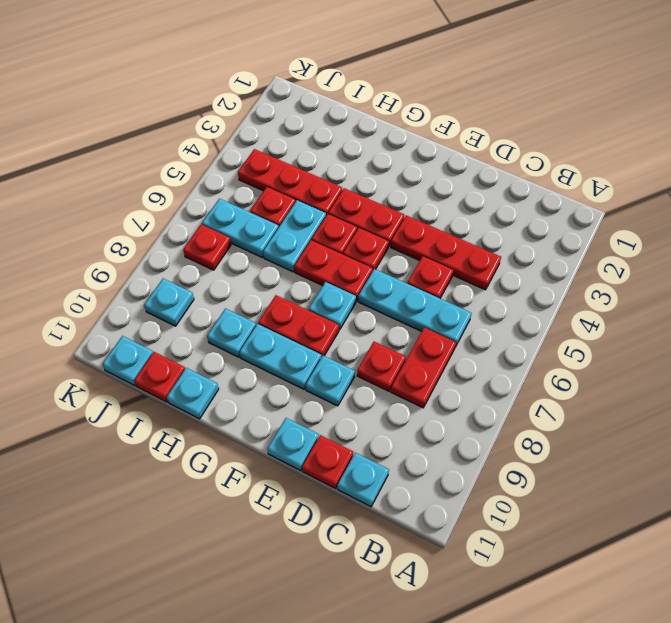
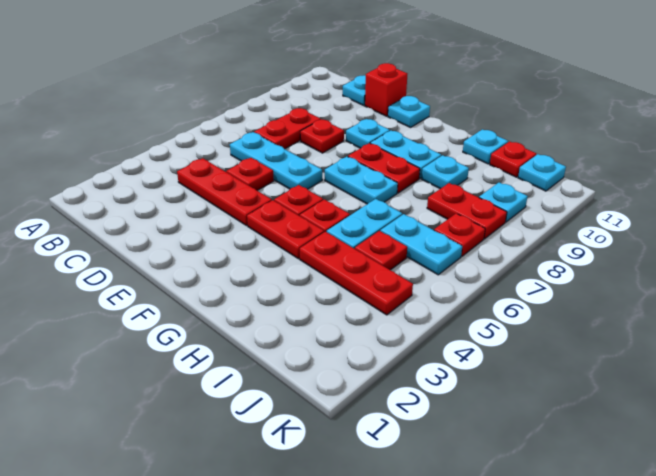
red plate D11 level 1 -> red brick D11 level 1
red plate F6:G6 level 1 -> red plate I8:J8 level 1
cyan plate F7 level 1 -> cyan plate F7:G7 level 1

